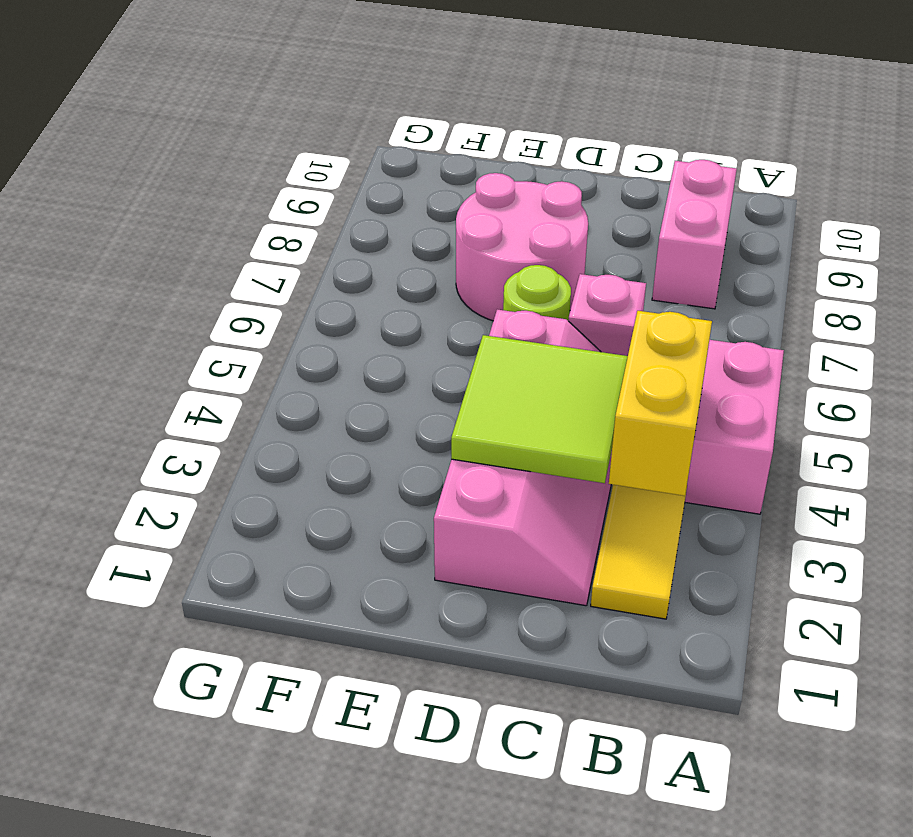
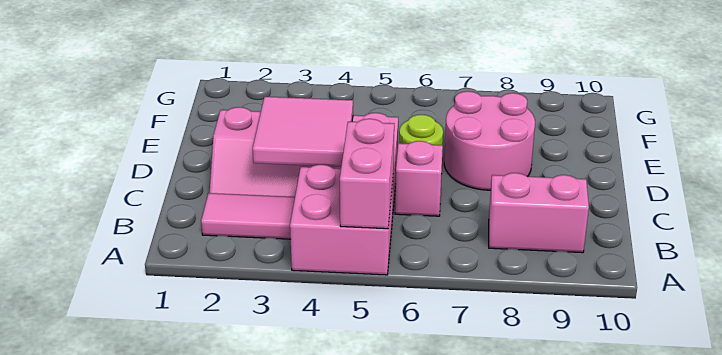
none -> pink brick A5:B5 level 2
yellow tile B2:B3 level 1 -> pink tile B2:B3 level 1
yellow brick B3:B4 level 2 -> none
lime tile C3:D4 level 2 -> pink tile C3:D4 level 2

